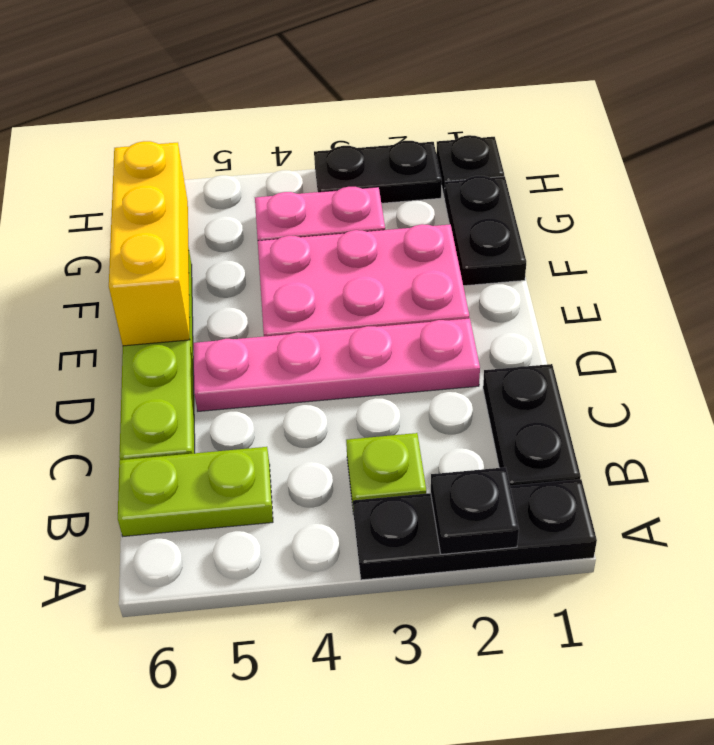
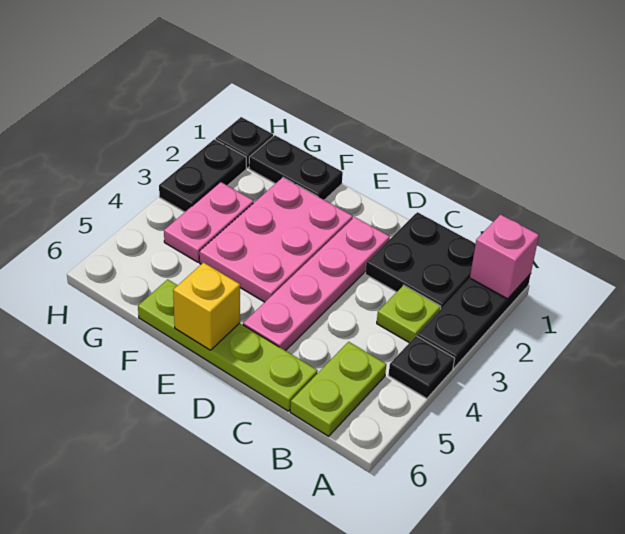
none -> pink brick A1 level 2
black plate A2 level 2 -> black plate A4 level 1
black plate B1:C1 level 1 -> black plate B1:C2 level 1
yellow brick E6:G6 level 2 -> yellow brick E6 level 2

